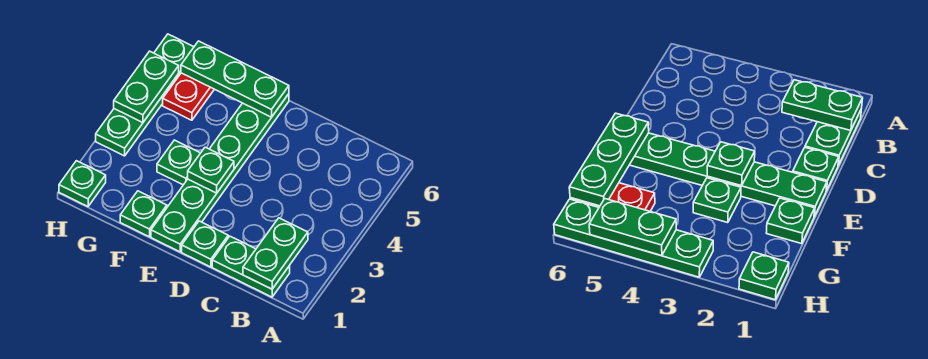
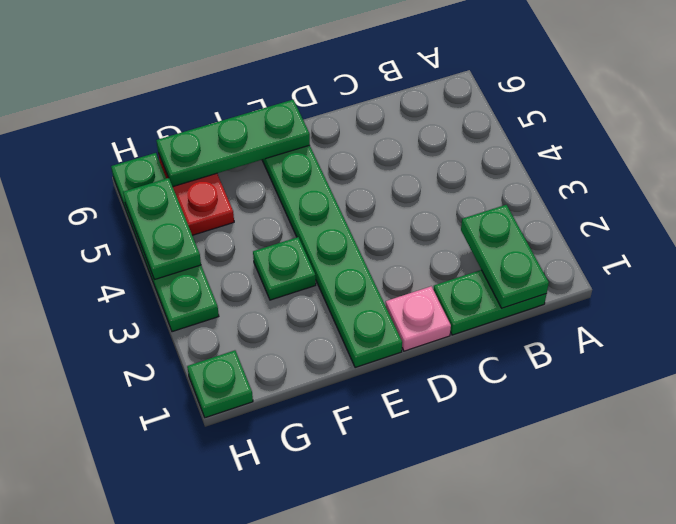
green plate D1 level 1 -> pink plate D1 level 1
green plate E3 level 2 -> none
green plate F1 level 1 -> none

